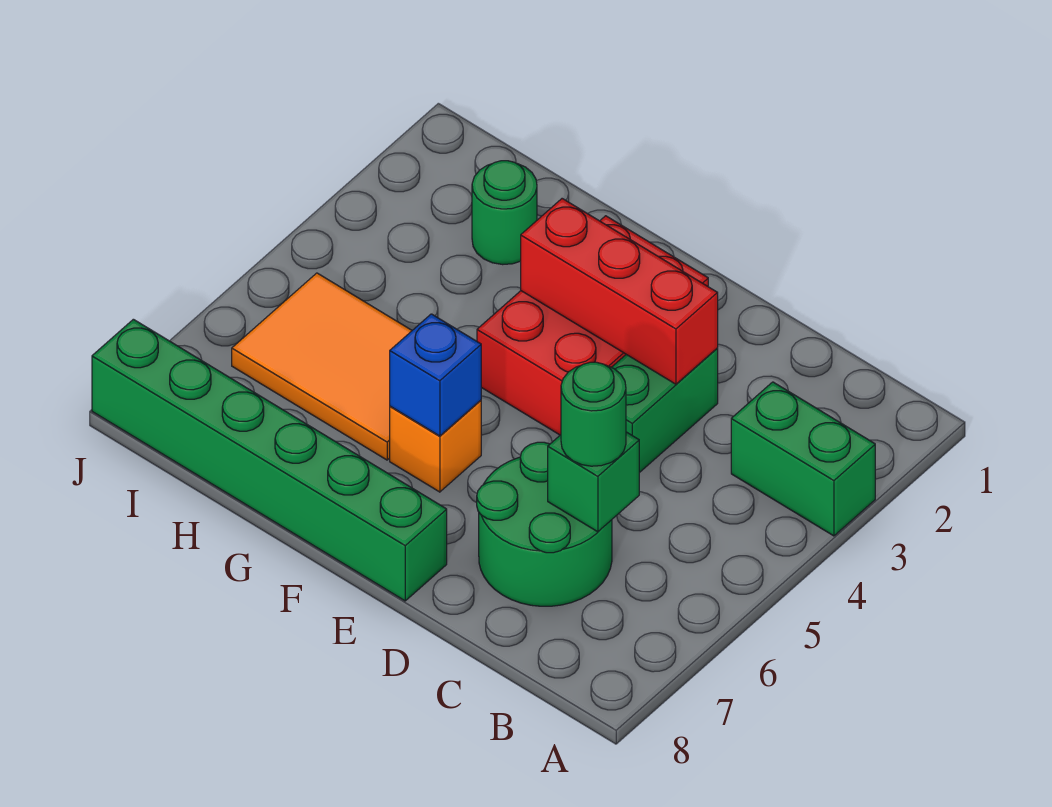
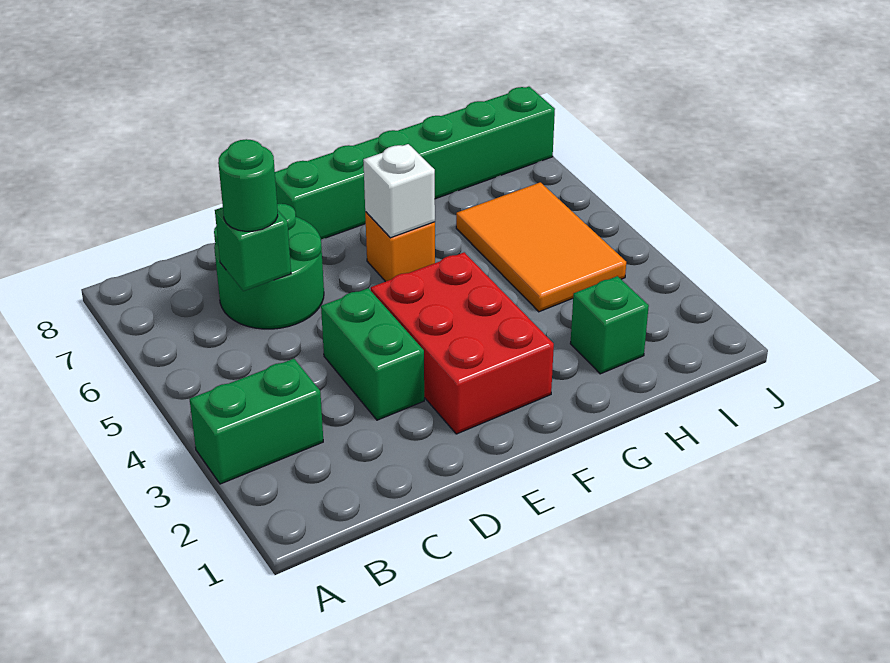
red brick D3:F3 level 2 -> none
blue brick F6 level 2 -> white brick F6 level 2
orange tile G5:I6 level 1 -> orange tile H4:I6 level 1
green round brick H2 level 1 -> green brick H2 level 1

